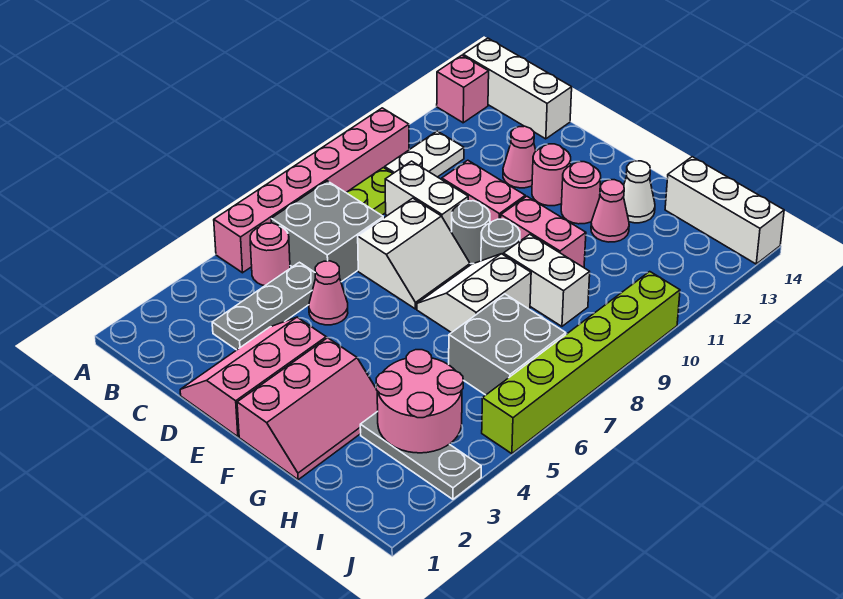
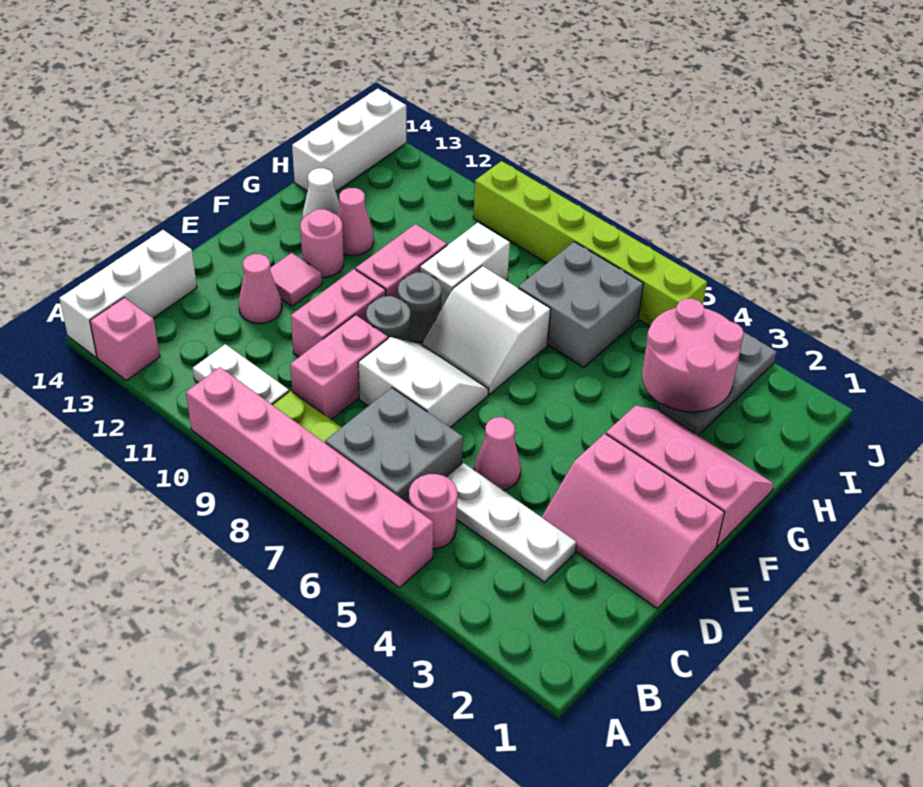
grey plate C3:C5 level 1 -> white plate C3:C5 level 1
white brick C9:D9 level 1 -> pink brick C9:D9 level 1
pink round brick E12 level 1 -> pink tile E12 level 1

